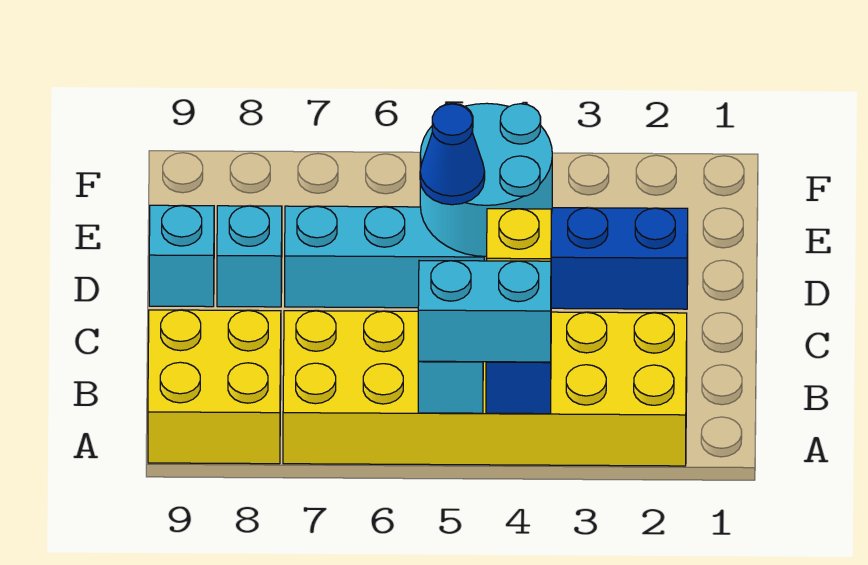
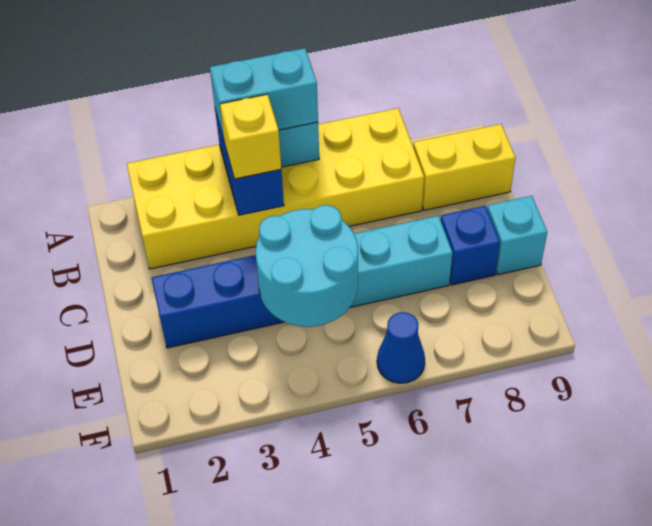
yellow brick A8:B9 level 1 -> yellow brick B8:B9 level 1
blue cone D5 level 3 -> blue cone F6 level 1
cyan brick D8 level 1 -> blue brick D8 level 1

